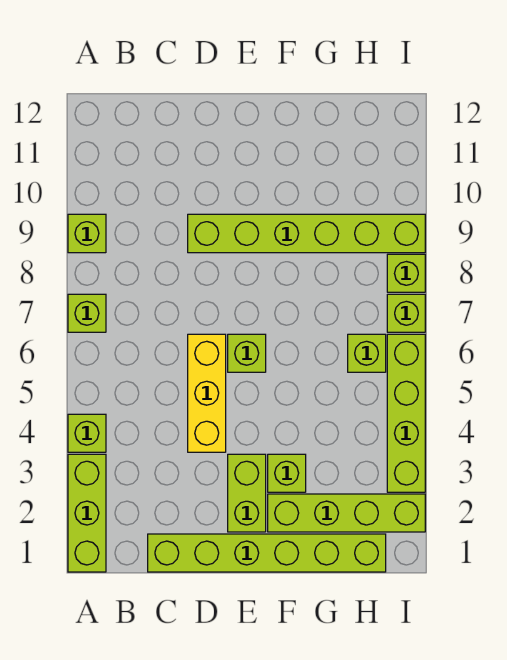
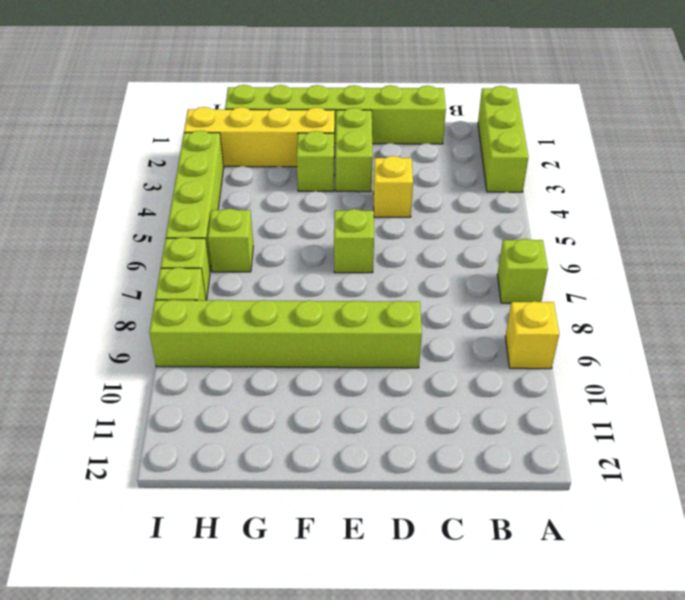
lime brick A4 level 1 -> none
lime brick A9 level 1 -> yellow brick A9 level 1
yellow brick D4:D6 level 1 -> yellow brick D4 level 1
lime brick F2:I2 level 1 -> yellow brick F2:I2 level 1

